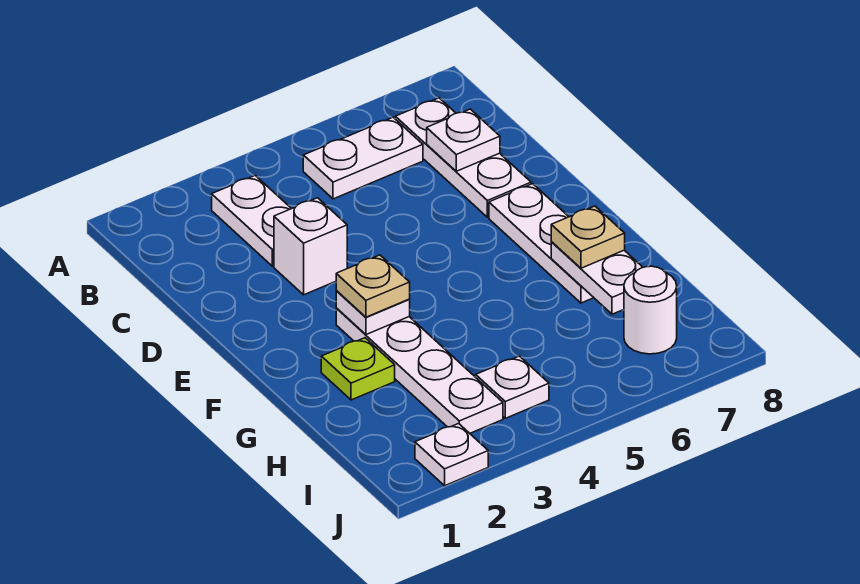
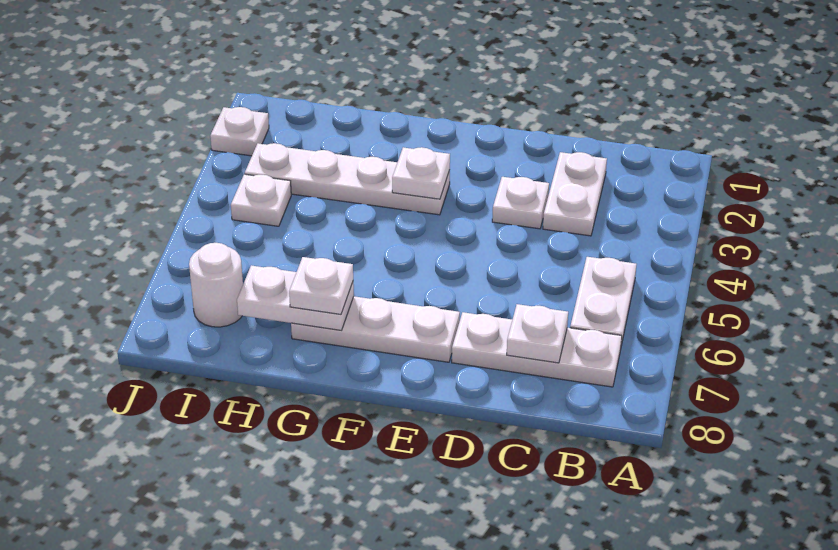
white plate B3:C3 level 1 -> white plate C2:C3 level 1
white brick D3 level 1 -> white plate D3 level 1
tan plate F3 level 3 -> none
lime plate G2 level 1 -> none
tan plate G7 level 3 -> white plate G7 level 3

